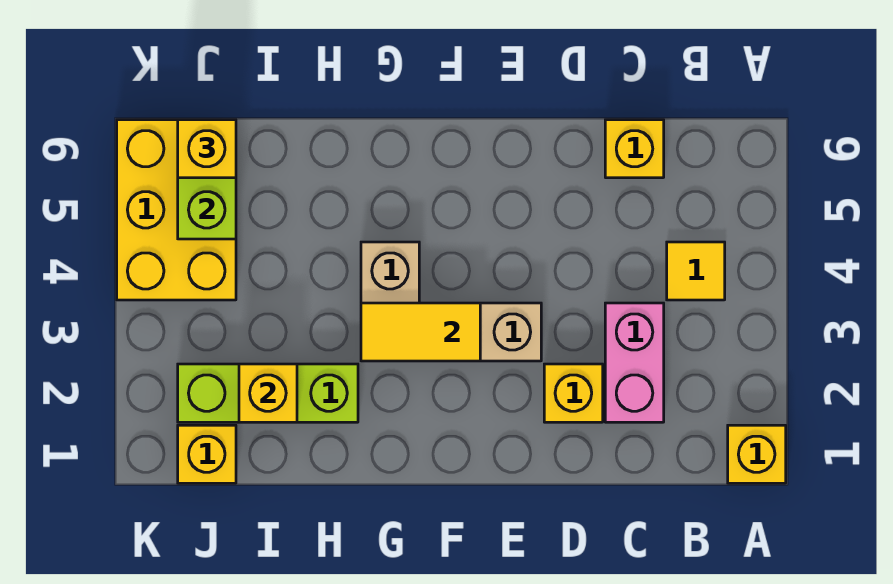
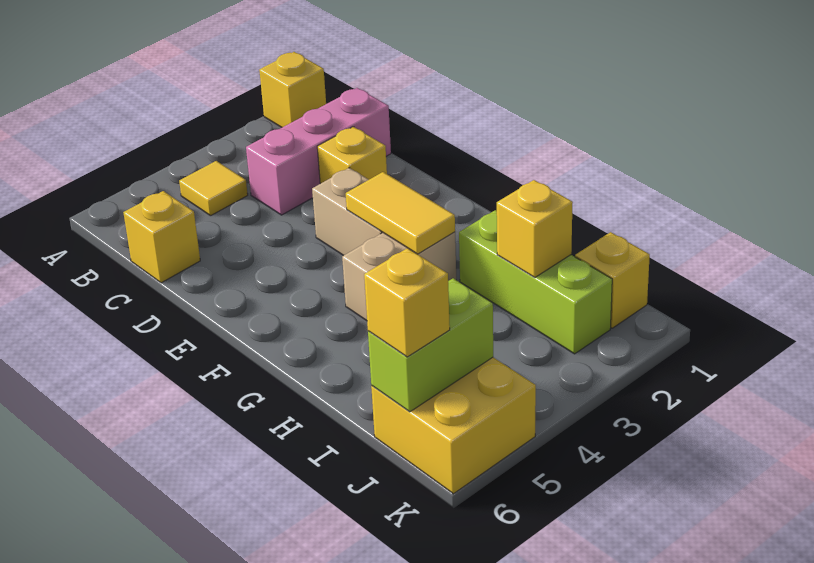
pink brick C2:C3 level 1 -> pink brick C1:C3 level 1
yellow brick J4:K6 level 1 -> yellow brick J5:K6 level 1

